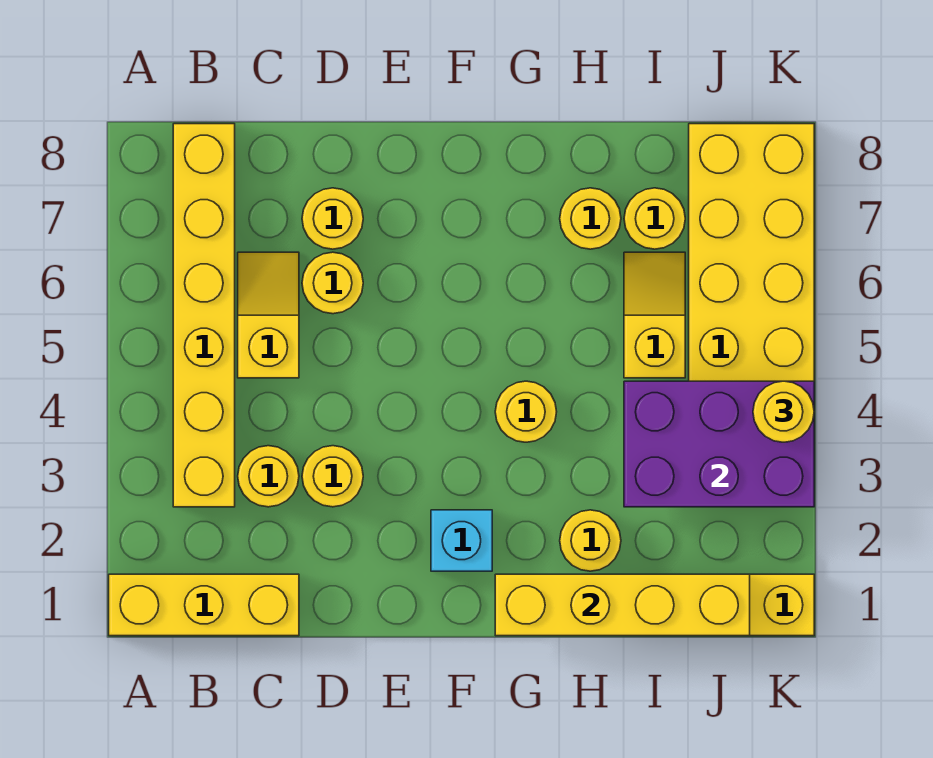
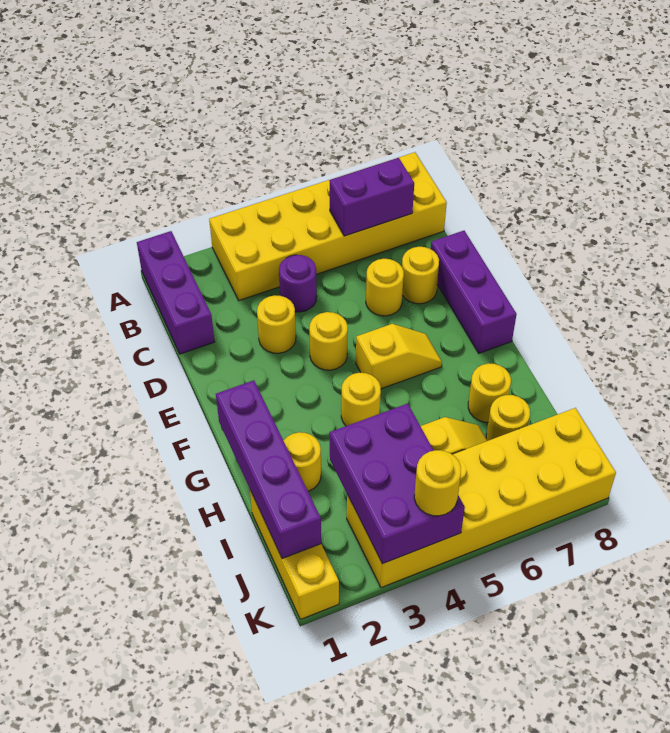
yellow brick A1:C1 level 1 -> purple brick A1:C1 level 1
yellow brick B3:B8 level 1 -> yellow brick A3:B8 level 1
none -> purple brick B6:B7 level 2
yellow round brick C3 level 1 -> yellow round brick E4 level 1
none -> purple round brick C4 level 1
yellow slope C5:C6 level 1 top 5 -> yellow slope F5:F6 level 1 top 5
none -> purple brick D8:F8 level 1
cyan brick F2 level 1 -> none
yellow brick G1:J1 level 2 -> purple brick G1:J1 level 2

